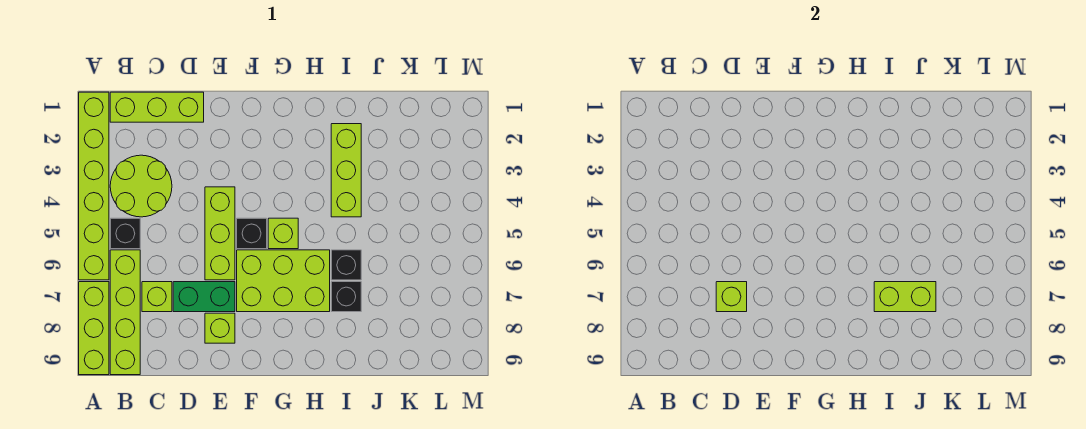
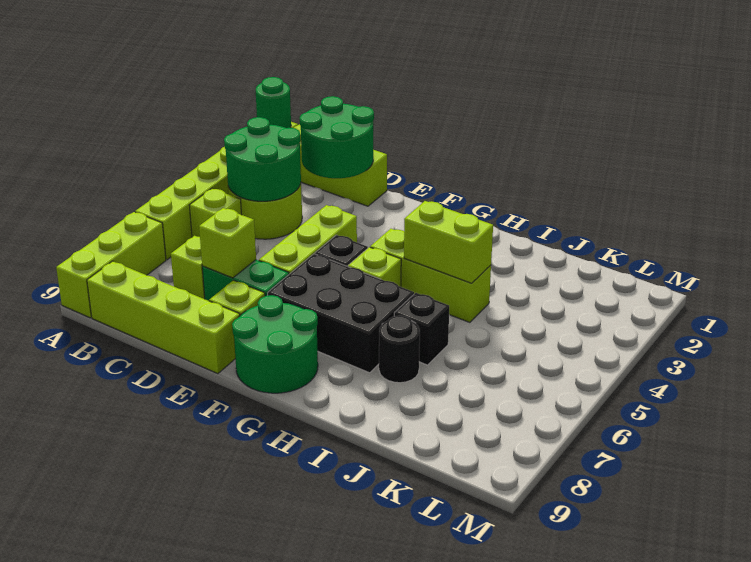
none -> green round brick A1 level 2
none -> green round brick B3:C4 level 2
black brick B5 level 1 -> lime brick B5 level 1
lime brick B6:B9 level 1 -> lime brick B9:E9 level 1
none -> green round brick C1:D2 level 2
lime brick F6:H7 level 1 -> black brick F6:H7 level 1
none -> green round brick F8:G9 level 1
lime brick I2:I4 level 1 -> lime brick G4:I4 level 1
black brick I7 level 1 -> black round brick I7 level 1
lime brick I7:J7 level 2 -> lime brick H4:I4 level 2

